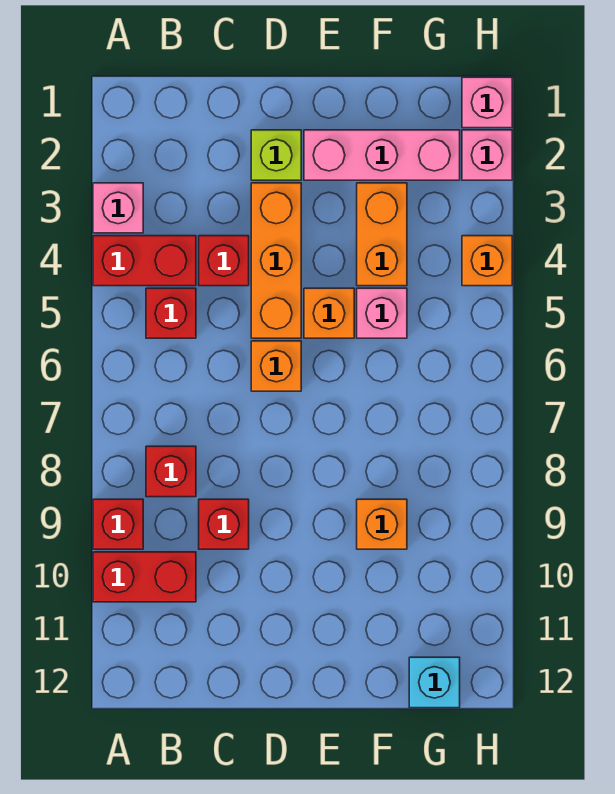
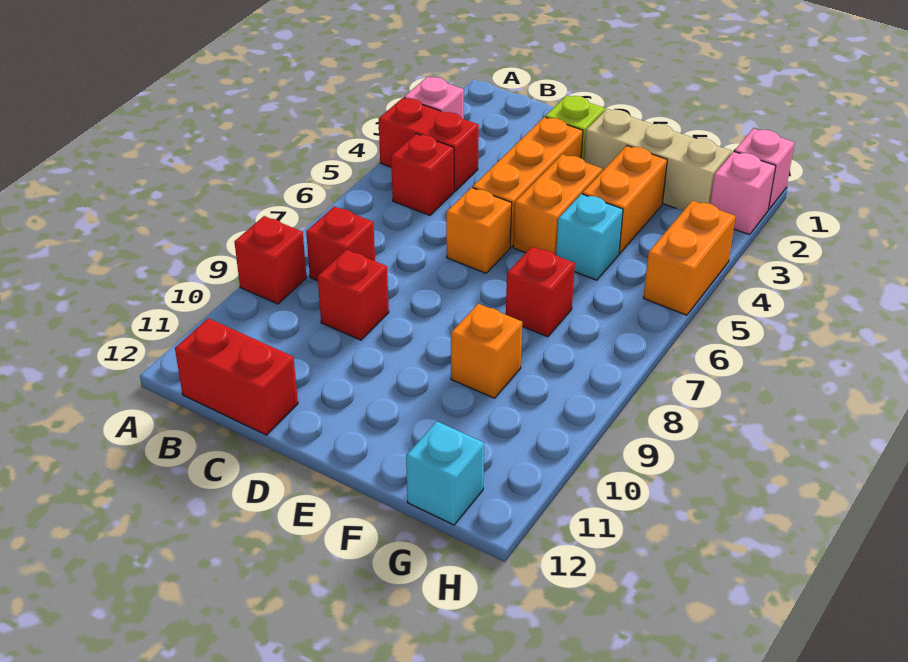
red brick A10:B10 level 1 -> red brick B12:C12 level 1
red brick C4 level 1 -> red brick F7 level 1
pink brick E2:G2 level 1 -> tan brick E2:G2 level 1
orange brick E5 level 1 -> orange brick E4:E5 level 1
pink brick F5 level 1 -> cyan brick F5 level 1
orange brick H4 level 1 -> orange brick H4:H5 level 1

